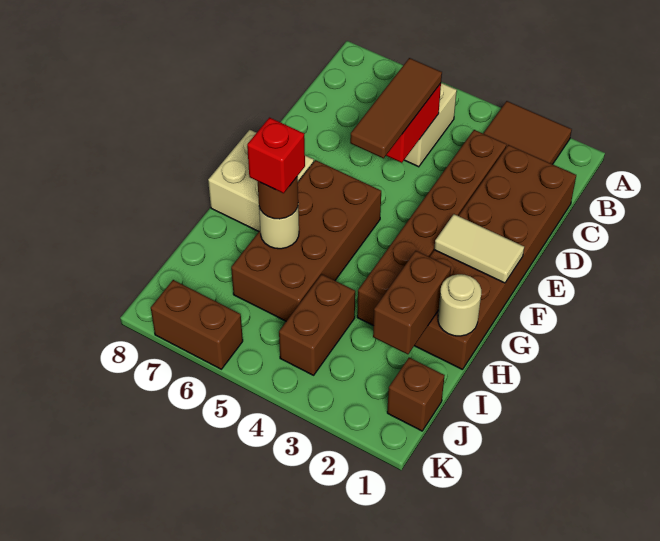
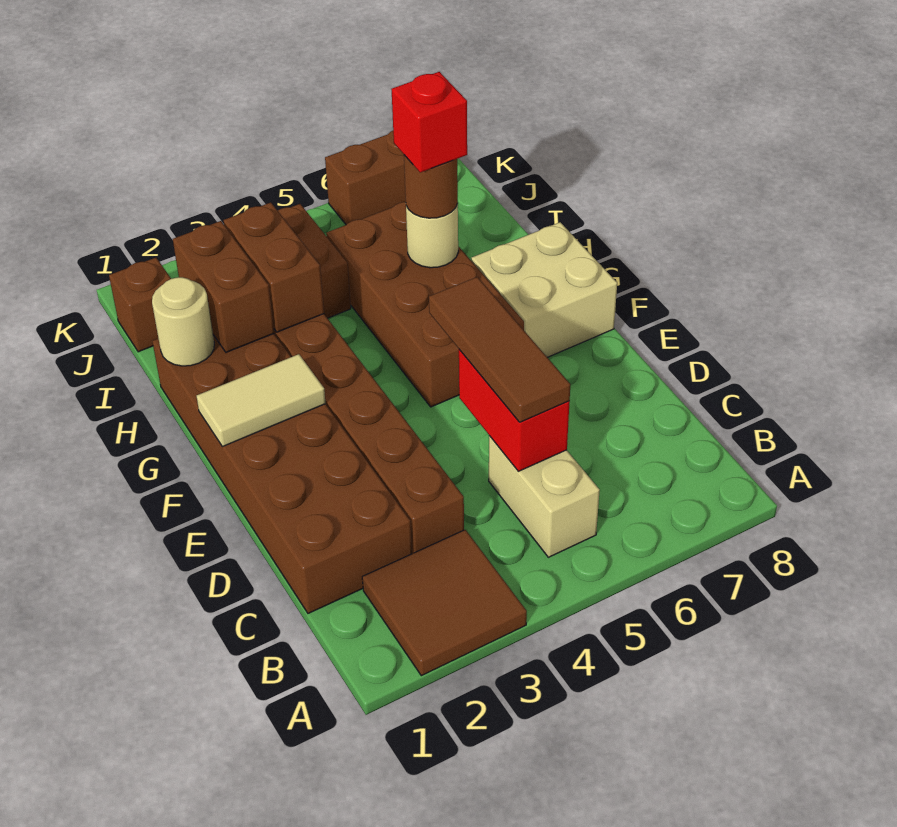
none -> brown brick H3:I3 level 2

